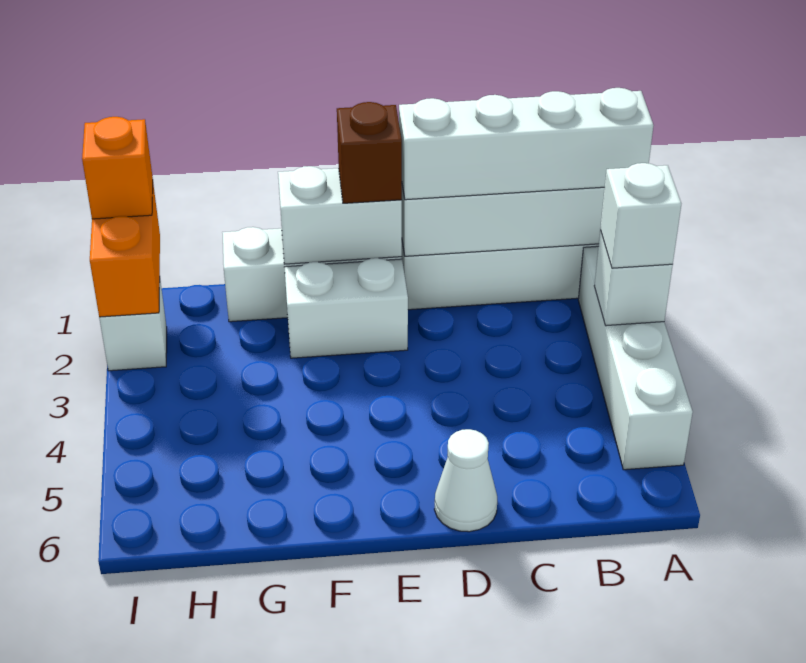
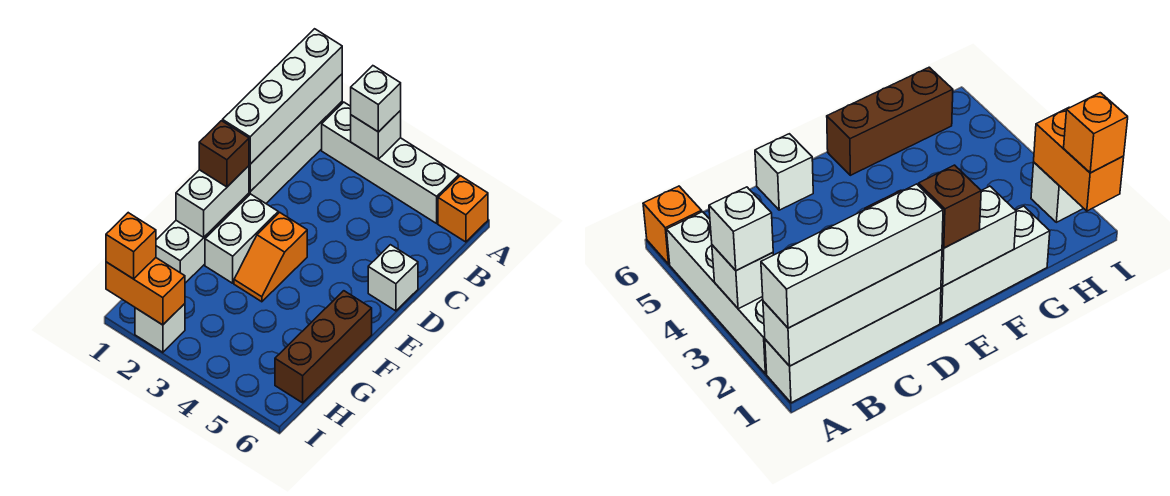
none -> orange brick A6 level 1
white cone D6 level 1 -> white brick D6 level 1
none -> orange slope E3:F3 level 1 top E
none -> brown brick F6:H6 level 1

